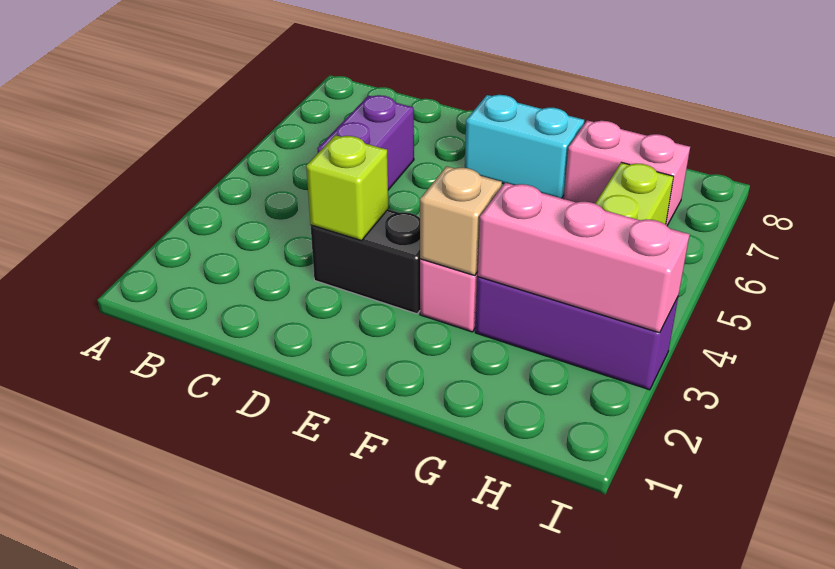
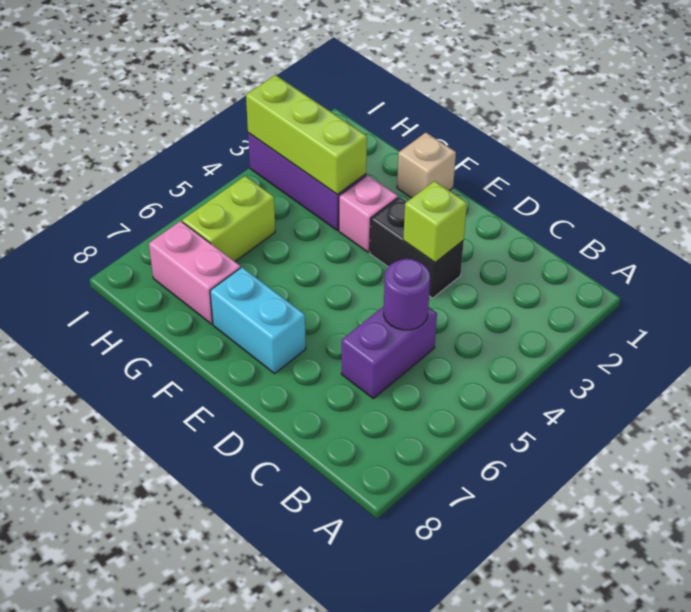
none -> purple round brick C5 level 2
tan brick F3 level 2 -> tan brick F1 level 1
pink brick G3:I3 level 2 -> lime brick G3:I3 level 2

